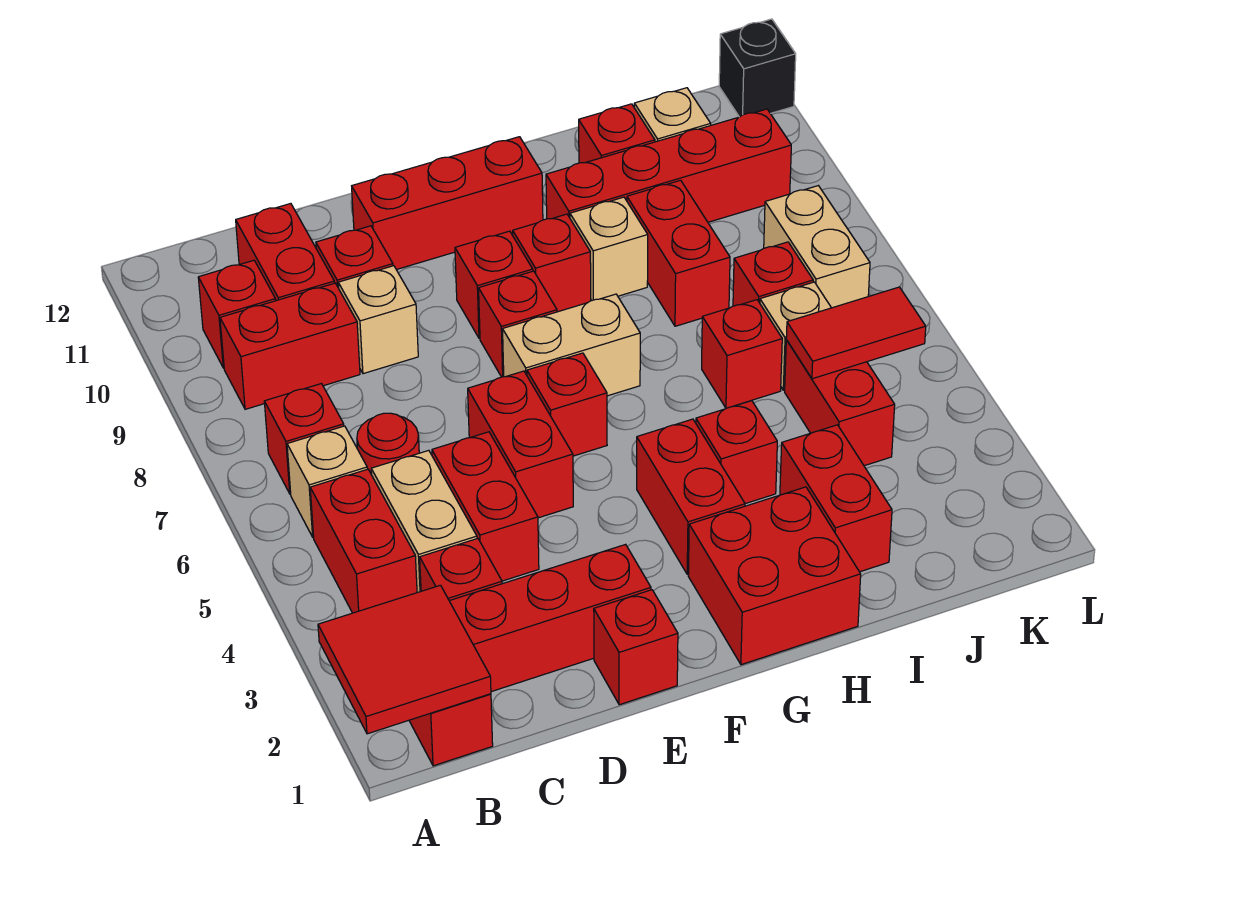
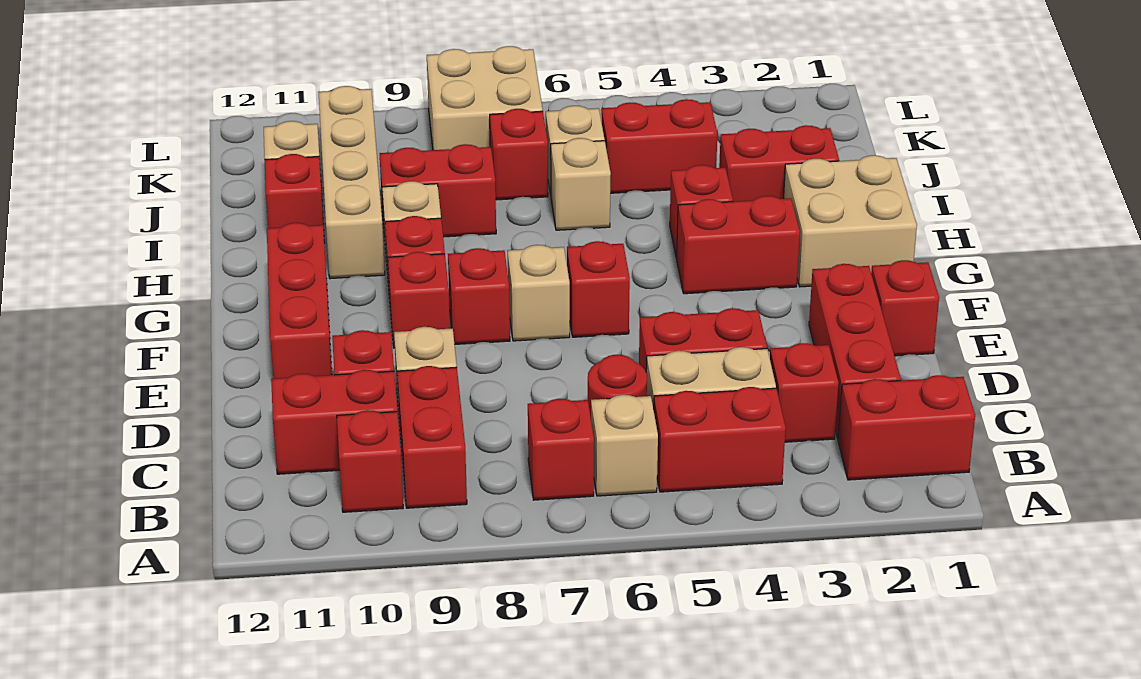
red tile A1:B2 level 2 -> none
red brick E5:E6 level 1 -> none
tan brick F7:G7 level 1 -> tan brick F7 level 1
red brick G1:H2 level 1 -> tan brick G1:H2 level 1
red brick H10:K10 level 1 -> tan brick H10:K10 level 1
red brick I6 level 1 -> tan brick I6 level 1
red tile J5:K5 level 2 -> none
tan brick K7:K8 level 1 -> tan brick K7:L8 level 1
black brick L12 level 1 -> none

